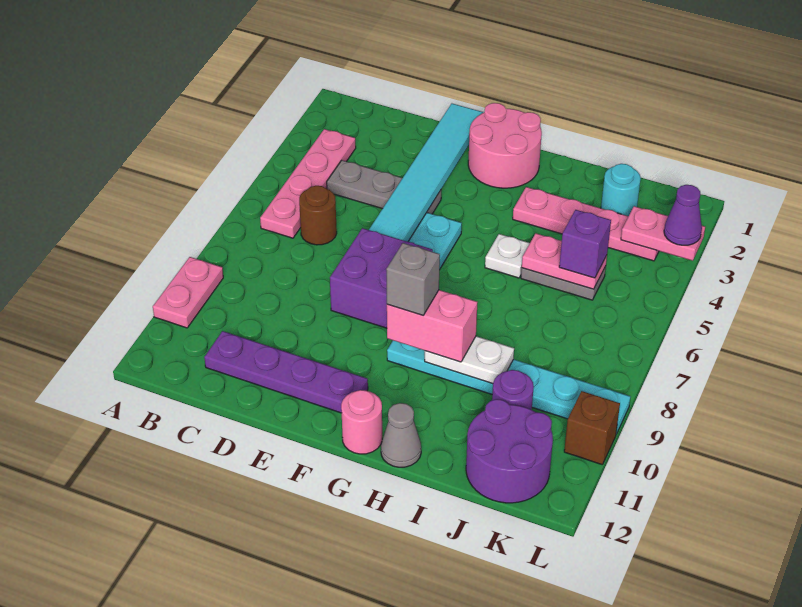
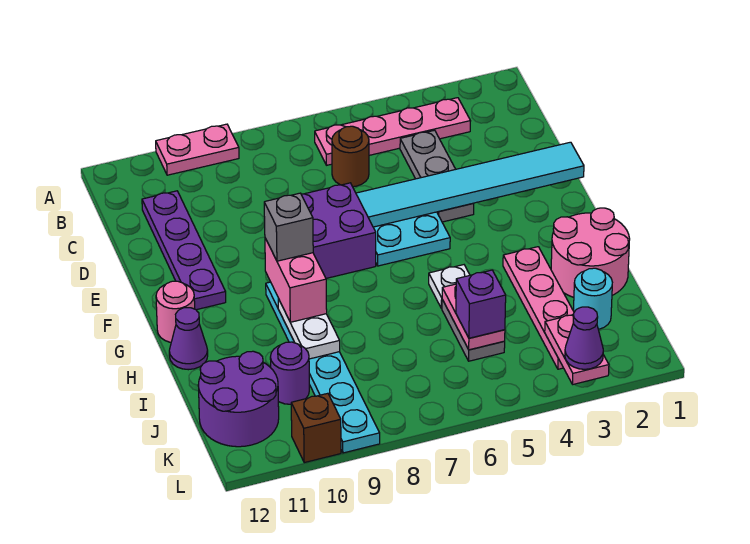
pink round brick F1:G2 level 1 -> pink round brick H1:I2 level 1
grey cone H12 level 1 -> purple cone H12 level 1

